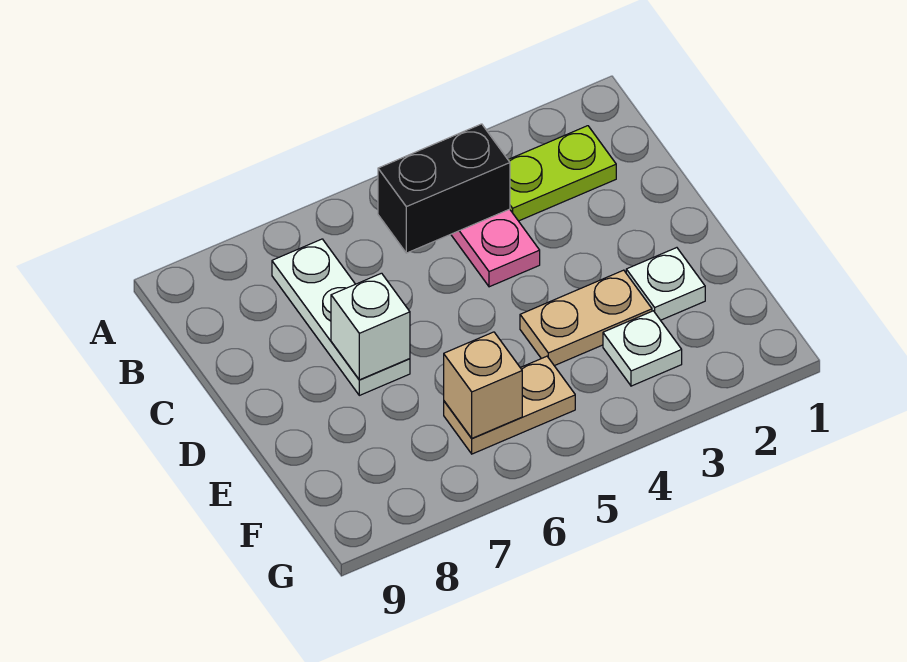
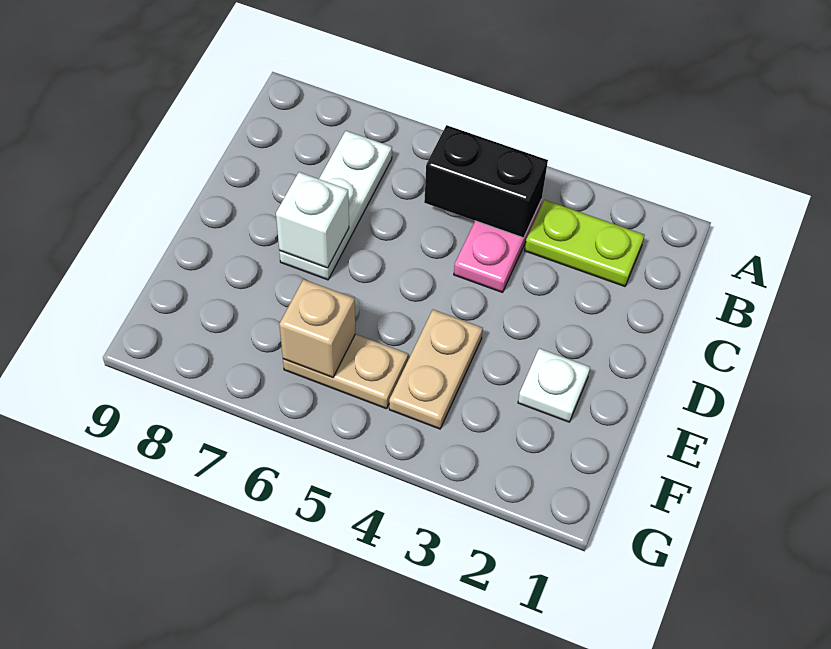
tan plate E3:E4 level 1 -> tan plate E4:F4 level 1
white plate F3 level 1 -> none

